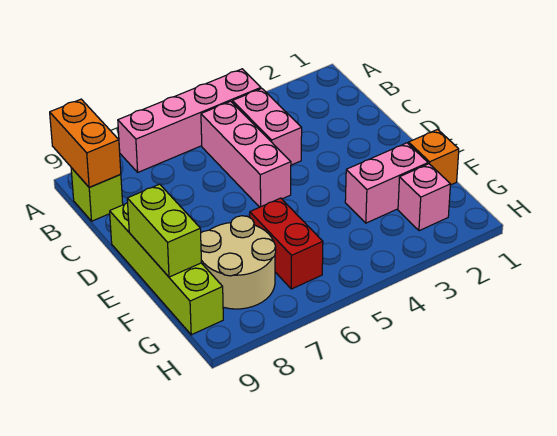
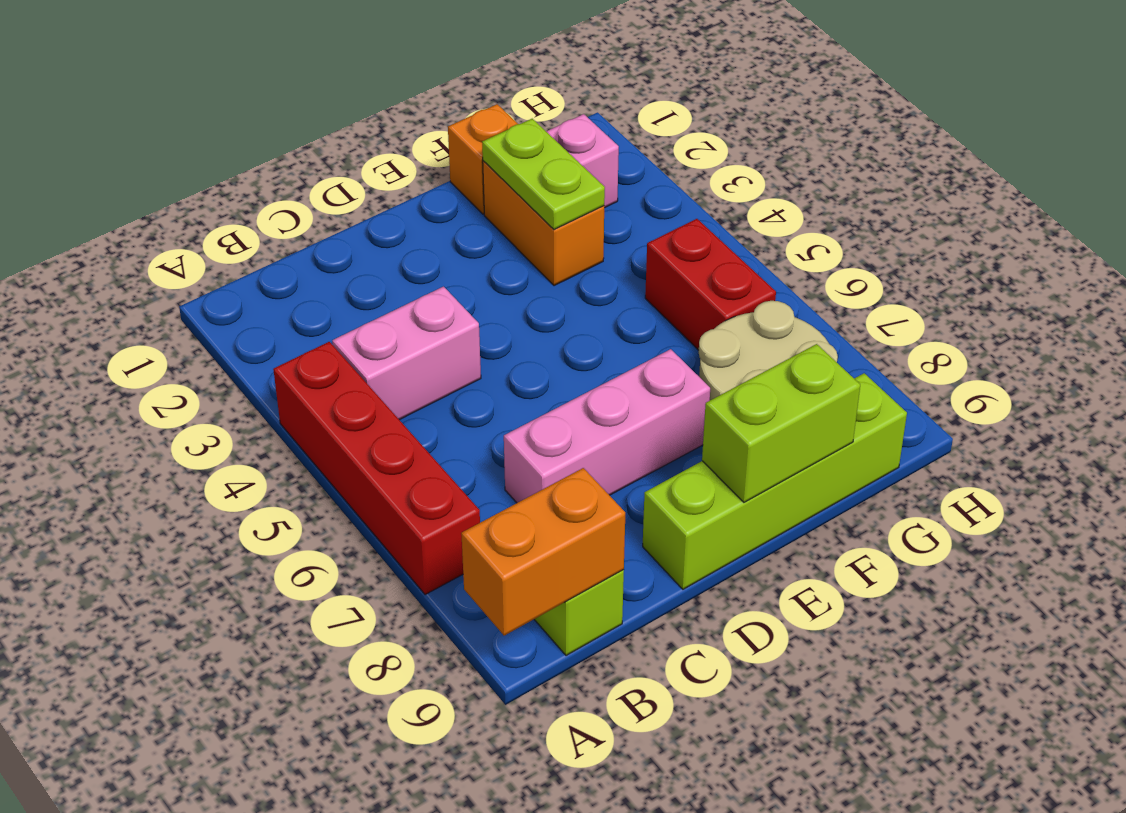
pink brick A4:A7 level 1 -> red brick A4:A7 level 1
pink brick B5:D5 level 1 -> pink brick C7:E7 level 1
pink brick F2:F3 level 1 -> orange brick F2:F3 level 1
none -> lime plate F2:F3 level 2
red brick F6:G6 level 1 -> red brick G5:G6 level 1

